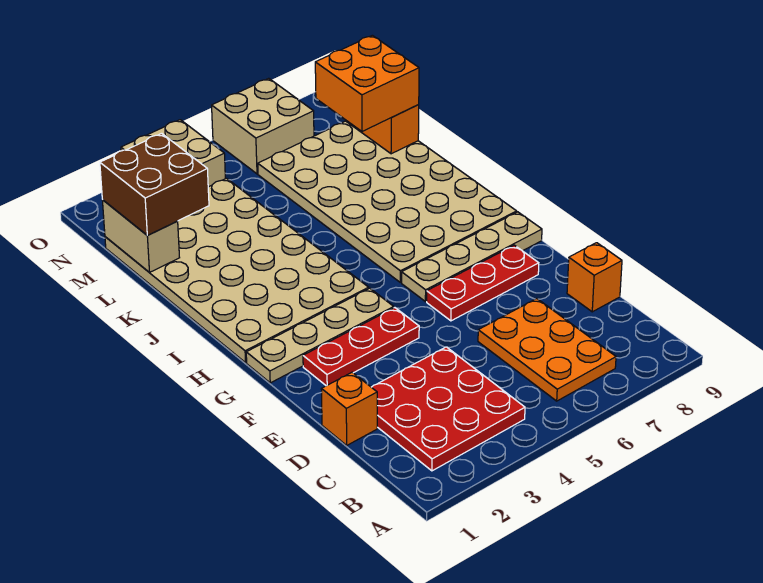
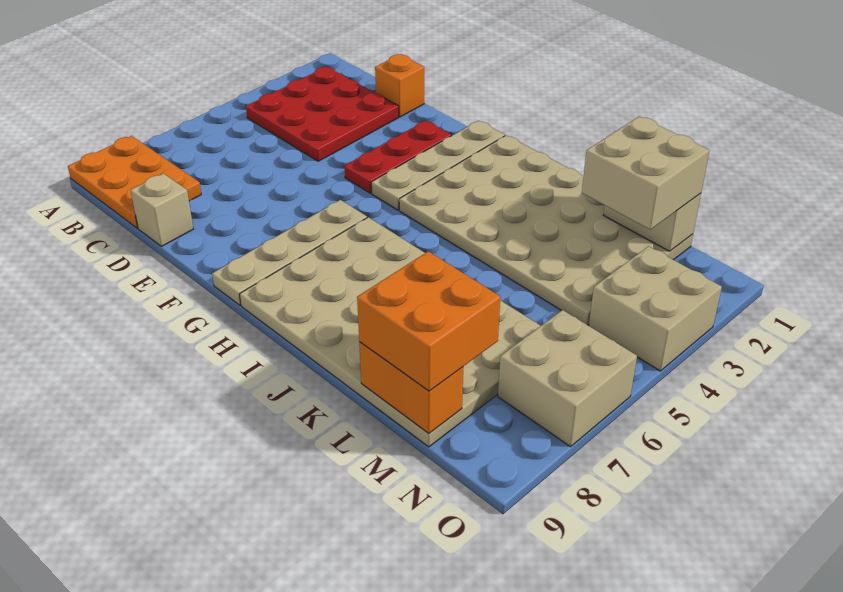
orange plate B6:D7 level 1 -> orange plate A8:C9 level 1
orange brick D9 level 1 -> tan brick D9 level 1
red plate F6:F8 level 1 -> none
brown brick L1:M2 level 3 -> tan brick L1:M2 level 3

